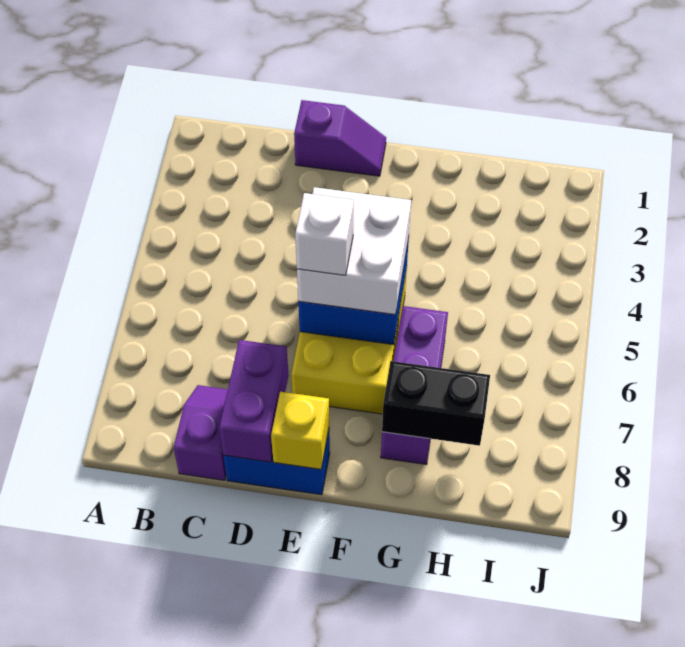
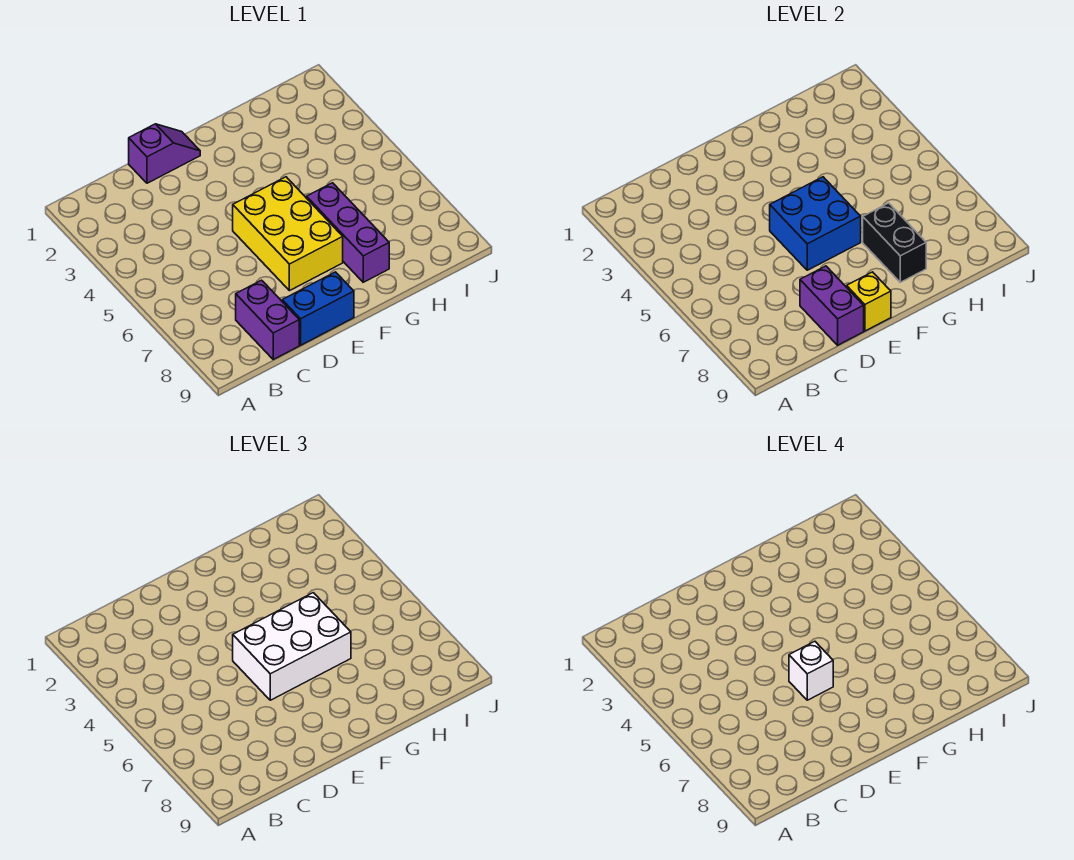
purple slope C8:C9 level 1 top 9 -> purple brick C8:C9 level 1
white brick E5:F6 level 3 -> white brick E5:G6 level 3
black brick G8:H8 level 2 -> black brick G7:G8 level 2

